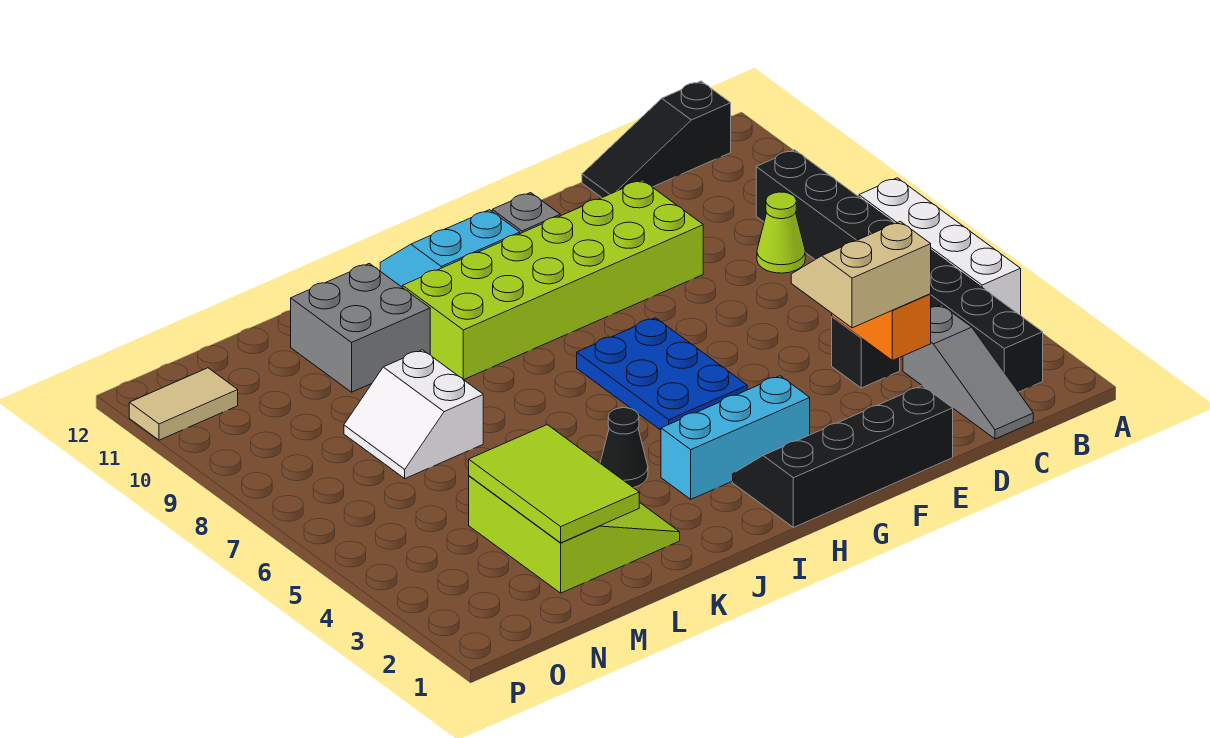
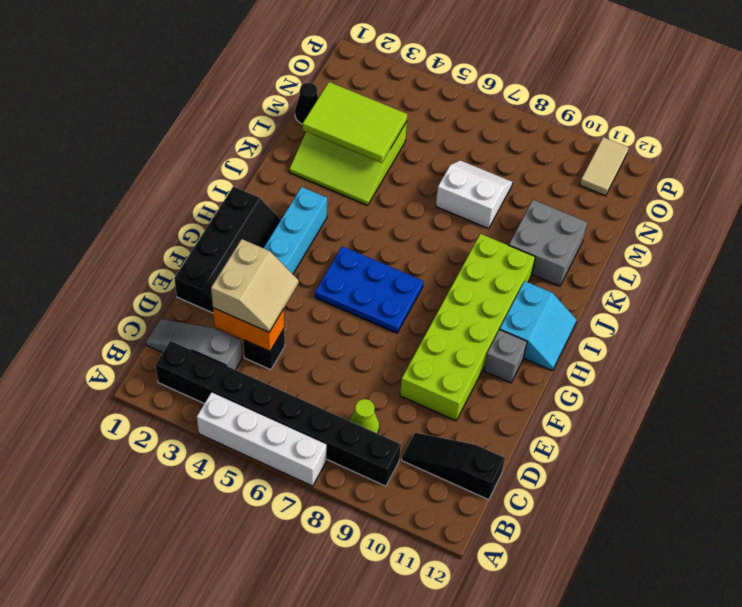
black slope B12:D12 level 1 top B -> black slope C10:C12 level 1 top 12
black cone J4 level 1 -> black cone M1 level 1

